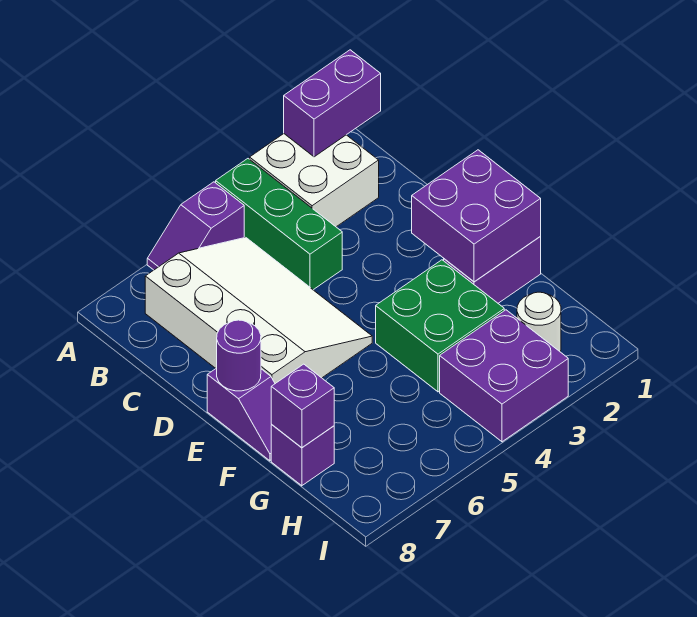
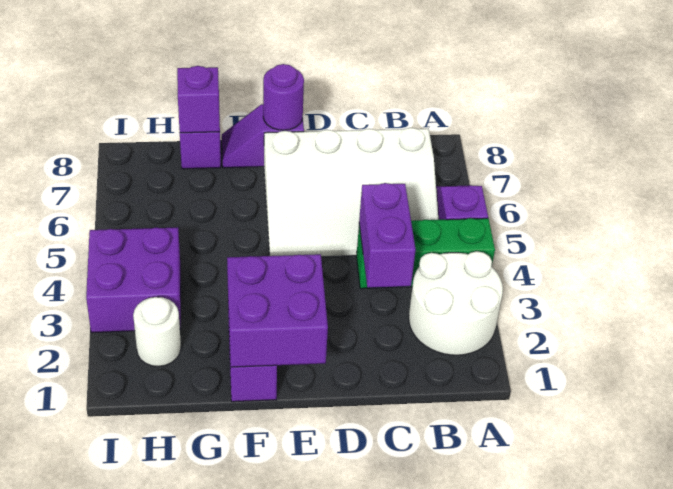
purple brick A1:A2 level 2 -> purple brick C3:C4 level 2
white brick A2:B3 level 1 -> white round brick A2:B3 level 1
green brick F3:G4 level 1 -> none

